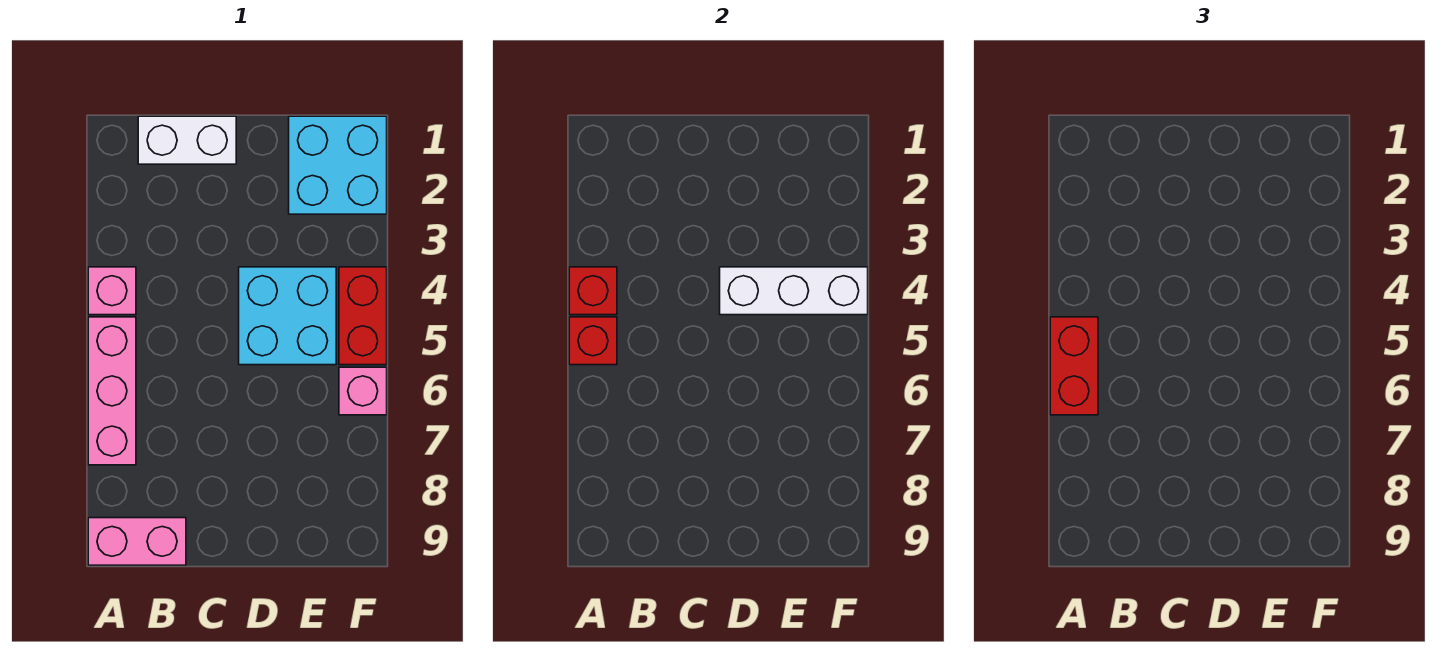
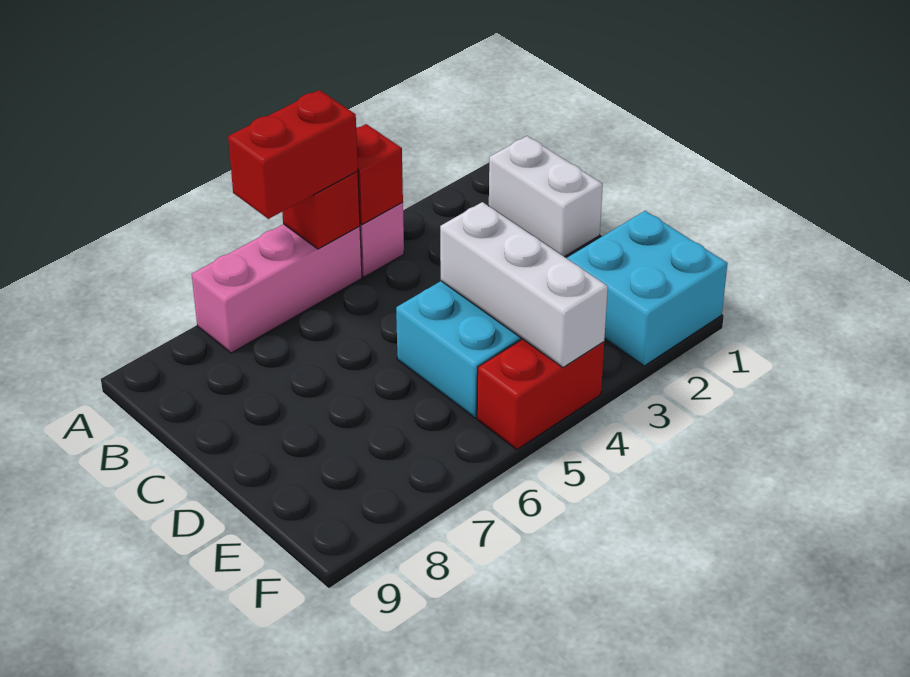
pink brick A9:B9 level 1 -> none
pink brick F6 level 1 -> none

